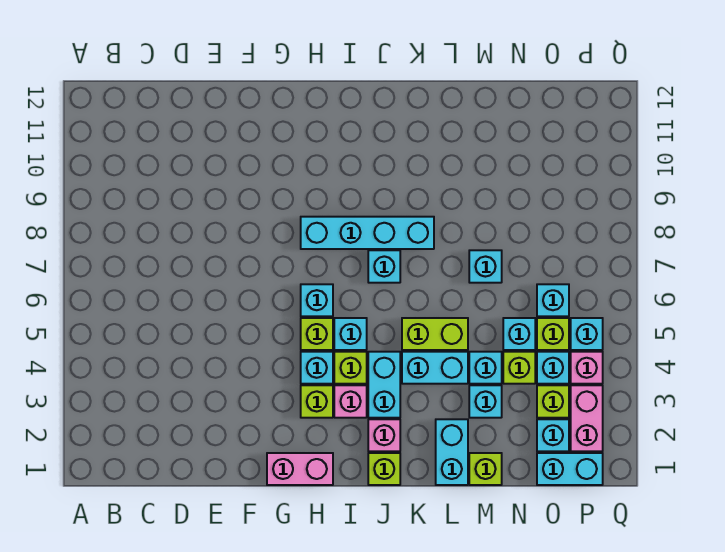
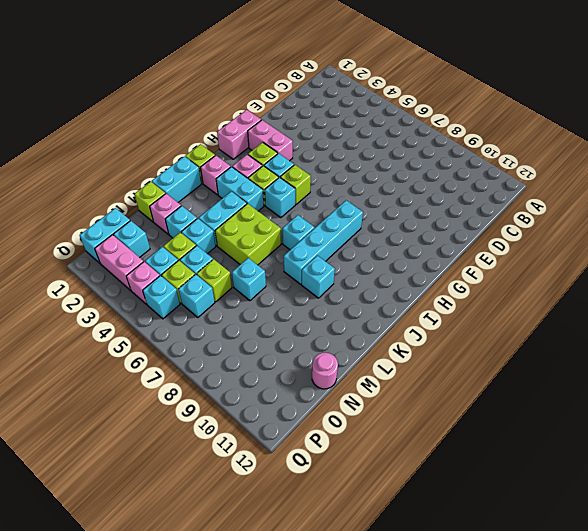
none -> pink brick G2:G3 level 1
cyan brick H6 level 1 -> cyan brick K9 level 1
lime brick K5:L5 level 1 -> lime brick K5:L6 level 1
cyan brick L1:L2 level 1 -> cyan brick K1:L1 level 1
none -> pink brick M2 level 1
none -> pink round brick N12 level 1
lime brick O3 level 1 -> lime brick N6 level 1

